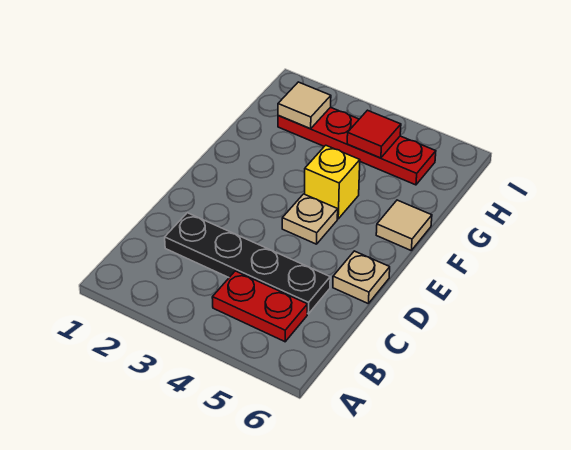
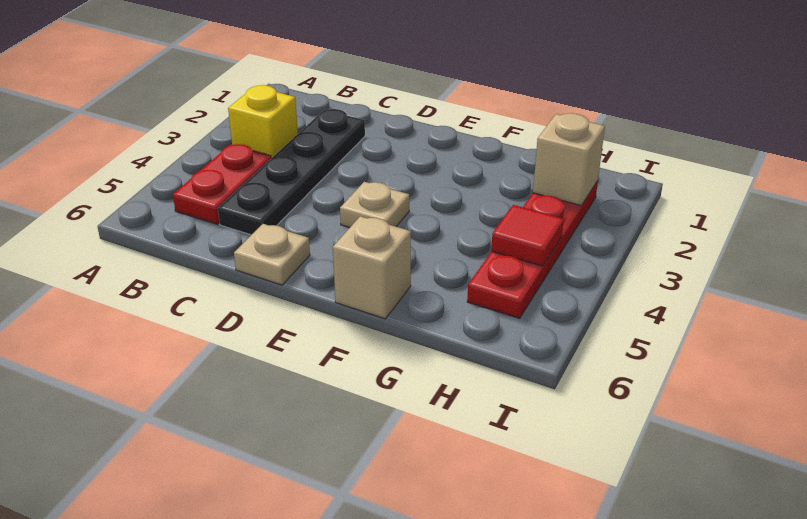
yellow brick F4 level 1 -> yellow brick B3 level 1
tan tile F6 level 1 -> tan brick F6 level 1
tan tile H2 level 2 -> tan brick H2 level 2

